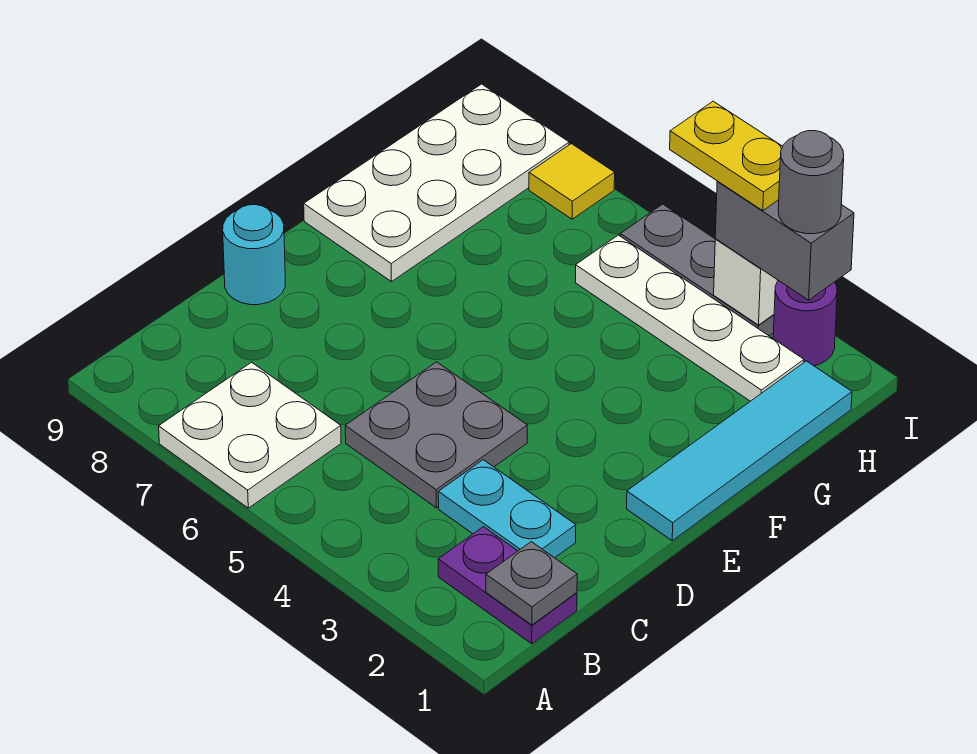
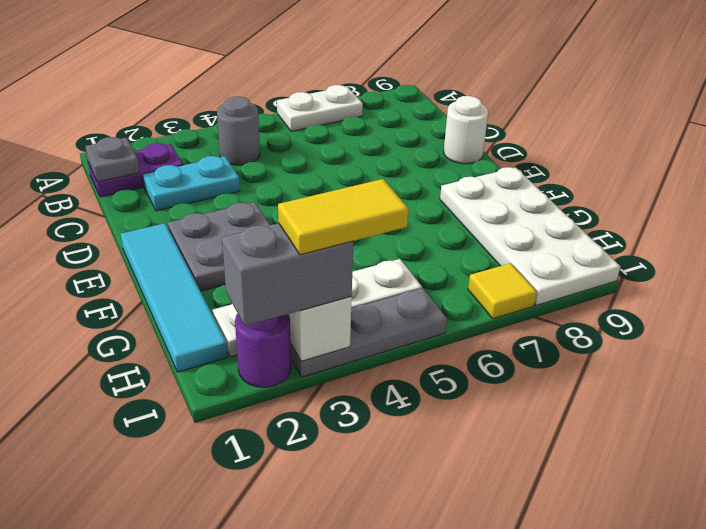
white plate A6:B7 level 1 -> white plate A6:A7 level 1
grey plate C4:D5 level 1 -> grey plate E2:F3 level 1
cyan round brick D9 level 1 -> white round brick D9 level 1
grey round brick I2 level 4 -> grey round brick B4 level 1
yellow plate I3:I4 level 4 -> yellow tile I3:I4 level 4

